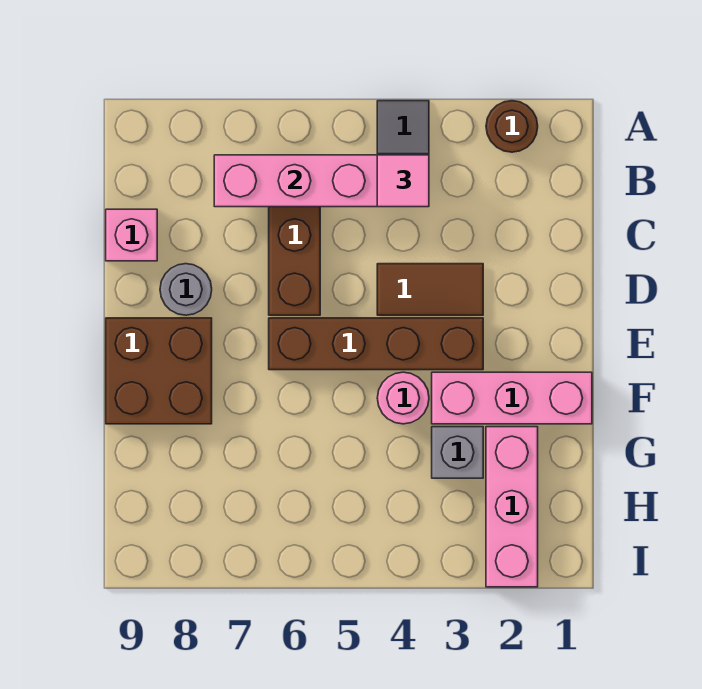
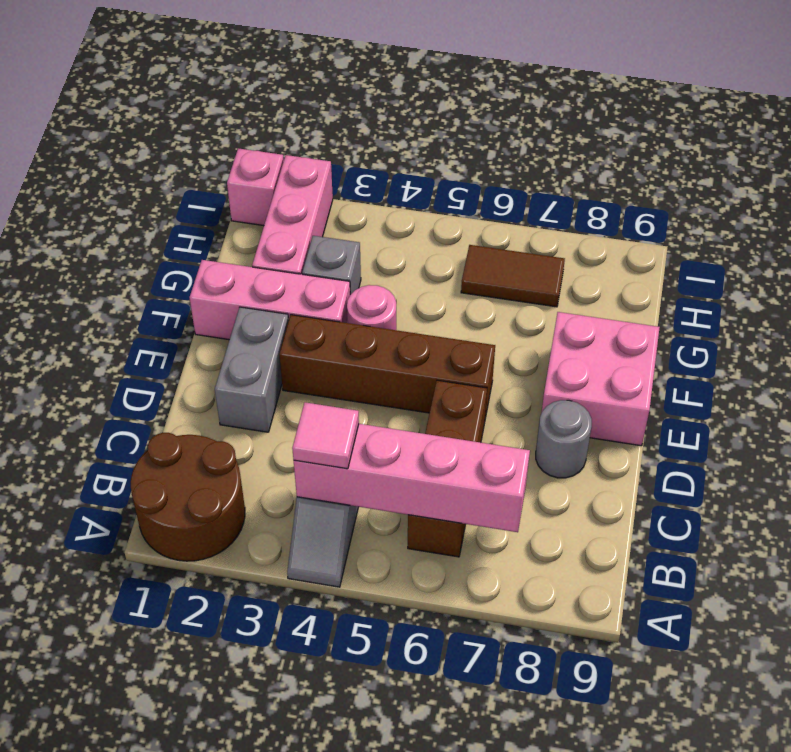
brown round brick A2 level 1 -> brown round brick A1:B2 level 1
pink brick C9 level 1 -> pink brick I1 level 1
none -> grey brick D2:E2 level 1
brown tile D3:D4 level 1 -> brown tile H6:H7 level 1
brown brick E8:F9 level 1 -> pink brick E8:F9 level 1

